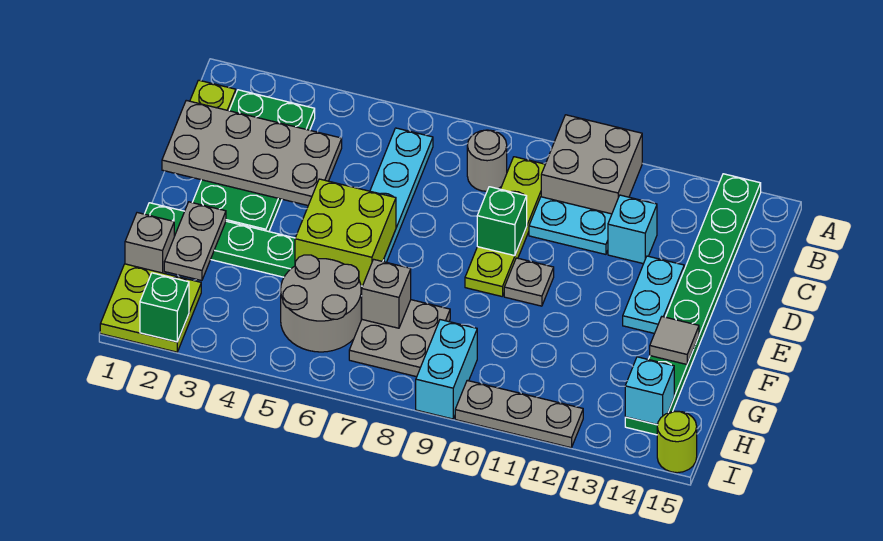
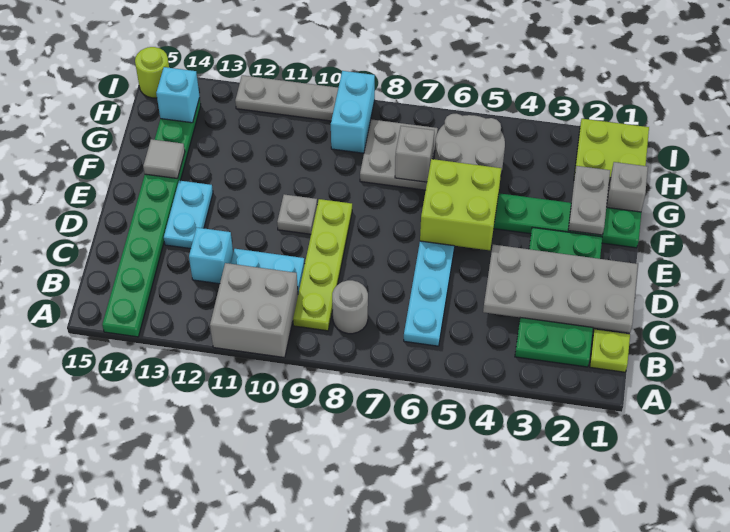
green brick D9 level 2 -> none
green brick I2 level 2 -> none

